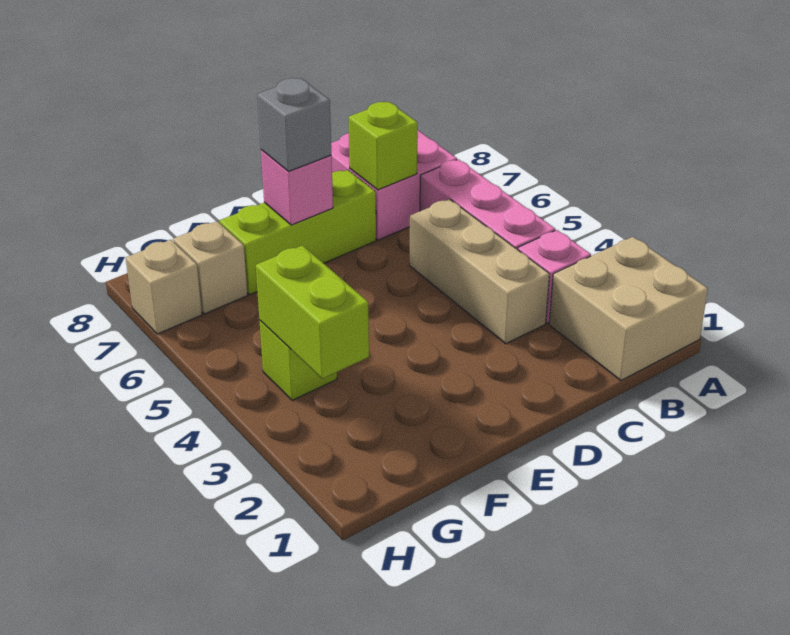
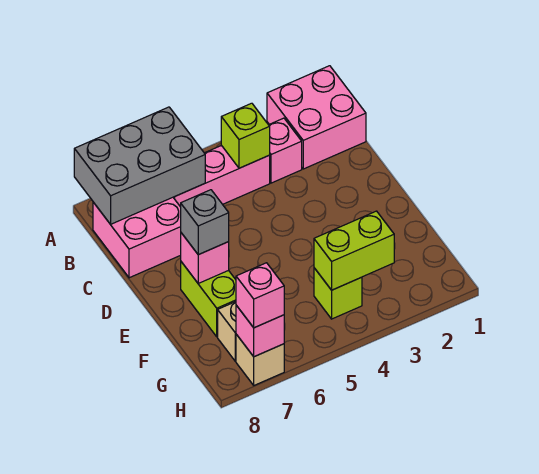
tan brick A1:B2 level 1 -> pink brick A1:B2 level 1
none -> grey brick A6:B8 level 2
tan brick C3:C5 level 1 -> none
lime brick C7 level 2 -> lime brick B4 level 2
lime brick D7:F7 level 1 -> lime brick E7:F7 level 1
none -> pink brick H7 level 2
none -> pink brick H7 level 3

